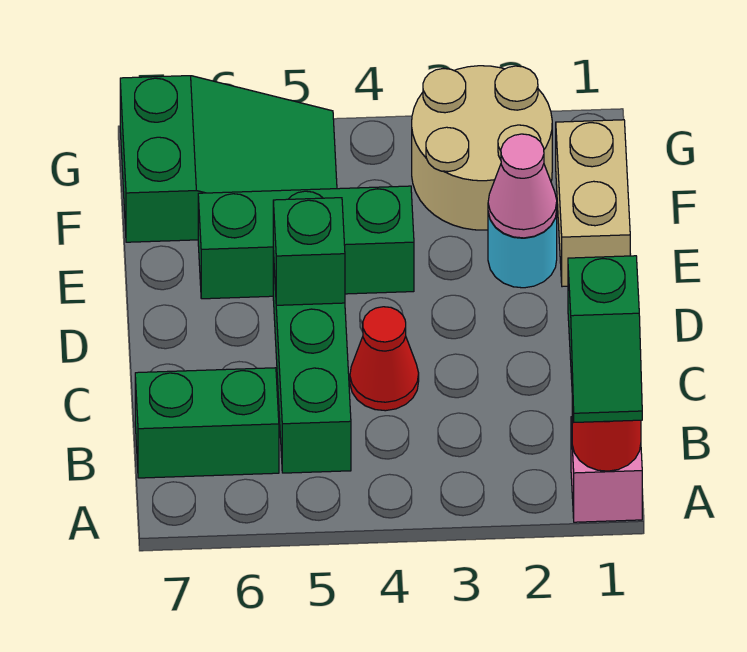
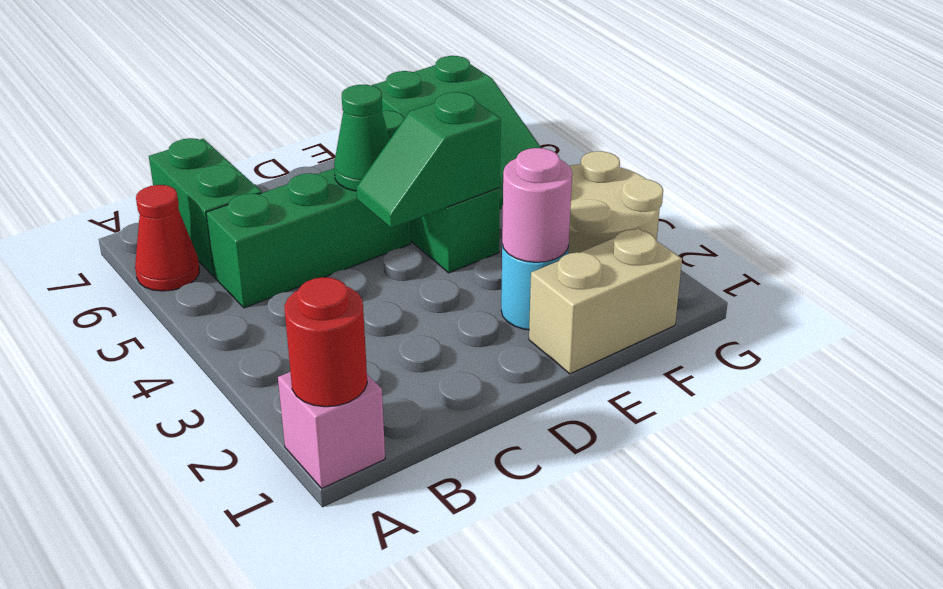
green slope A1:B1 level 3 top B -> green slope D4:E4 level 2 top E
red cone C4 level 1 -> red cone A6 level 1
green brick D5 level 2 -> green cone D5 level 2
pink cone E2 level 2 -> pink round brick E2 level 2

